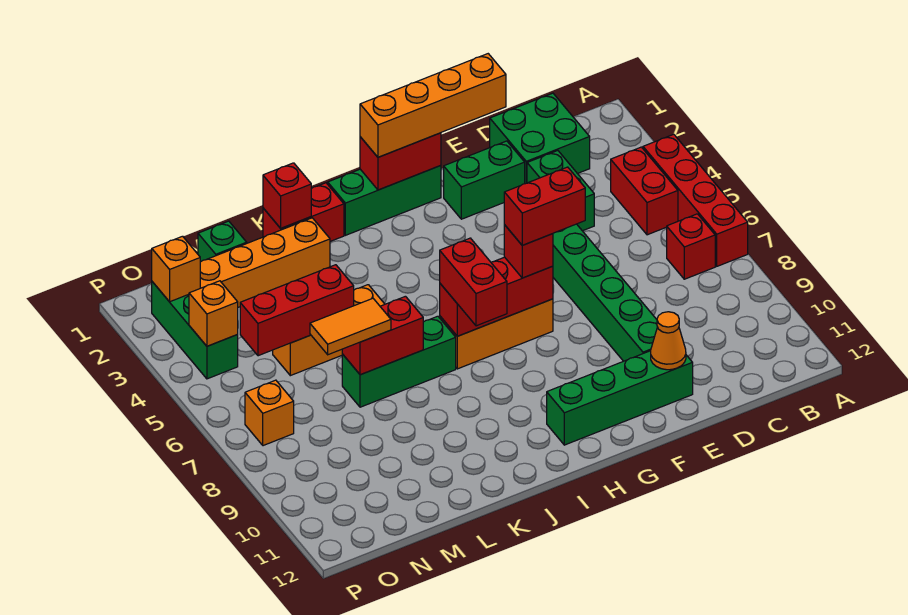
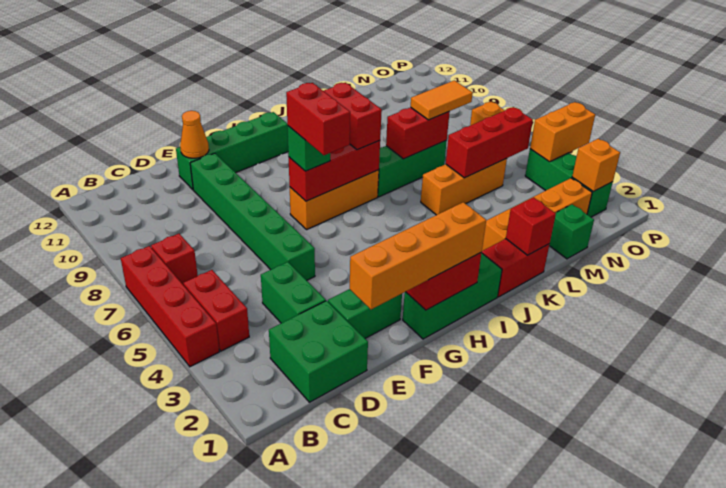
red brick F7:G7 level 4 -> red brick G6:G7 level 4
red brick G7 level 3 -> green brick G7 level 3
orange brick O4 level 2 -> orange brick O4:P4 level 2

